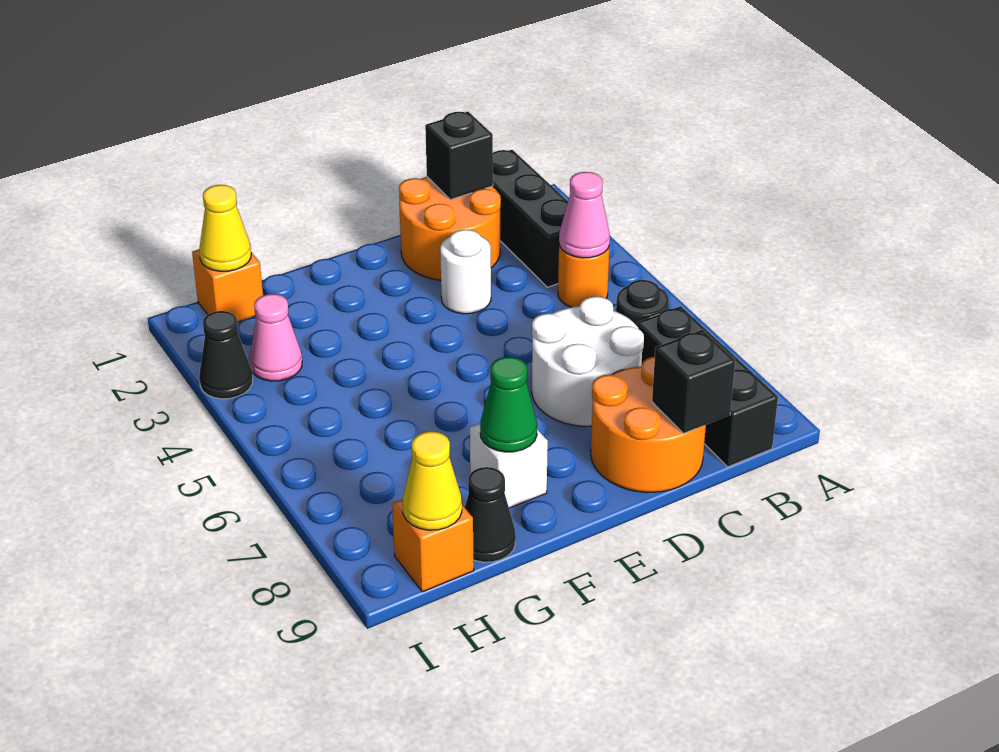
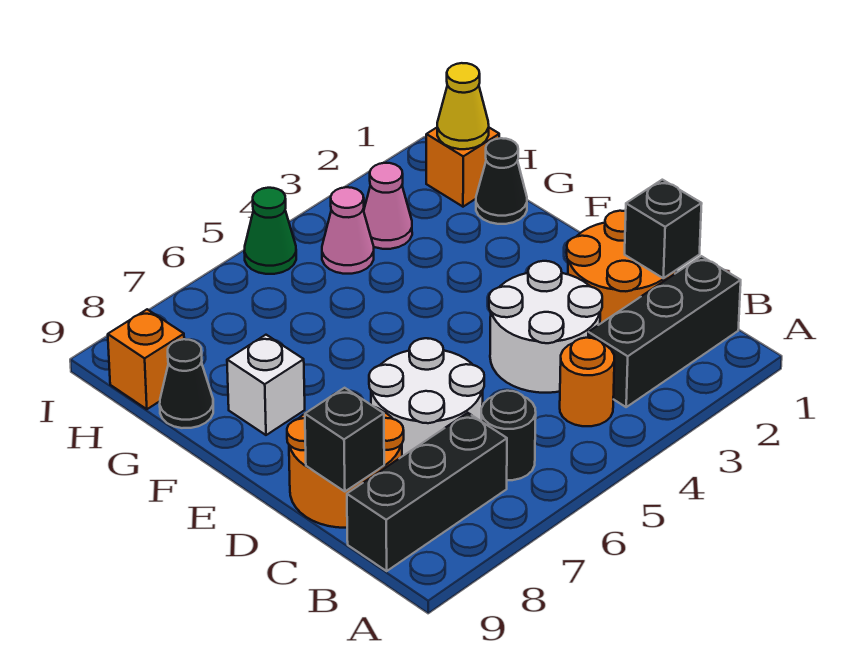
pink cone B4 level 2 -> pink cone H4 level 1
white round brick D3 level 1 -> white round brick C3:D4 level 1
green cone F8 level 2 -> green cone I5 level 1
yellow cone H9 level 2 -> none
black cone I3 level 1 -> black cone G1 level 1

